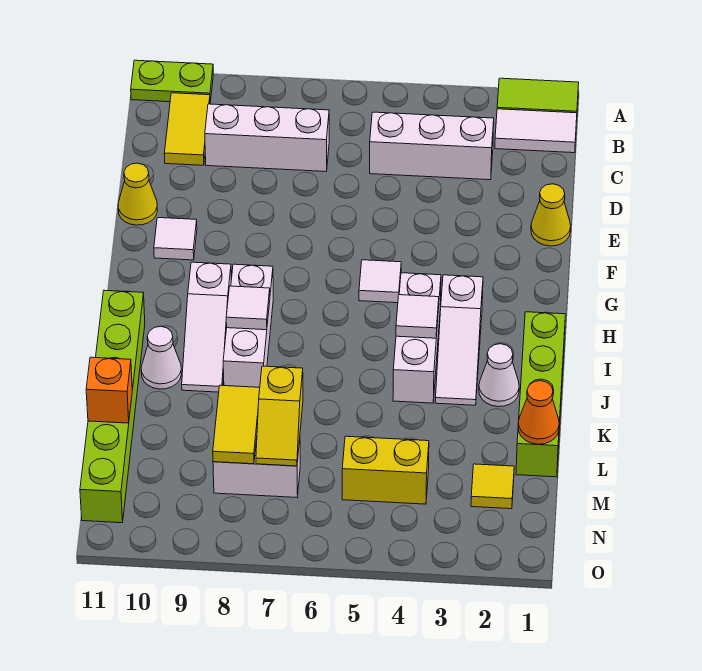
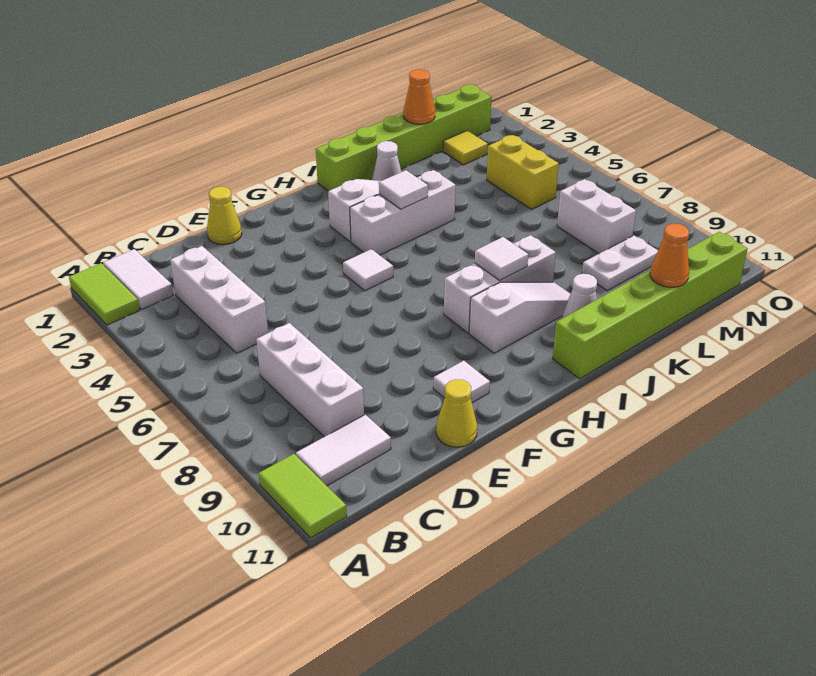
lime plate A10:A11 level 1 -> lime tile A10:A11 level 1
yellow tile B10:C10 level 1 -> white tile B10:C10 level 1
lime brick I1:L1 level 1 -> lime brick I1:N1 level 1
yellow slope L7:M7 level 2 top L -> none
yellow tile L8:M8 level 2 -> none
none -> white plate L9:M9 level 1
orange brick L11 level 2 -> orange cone L11 level 2

